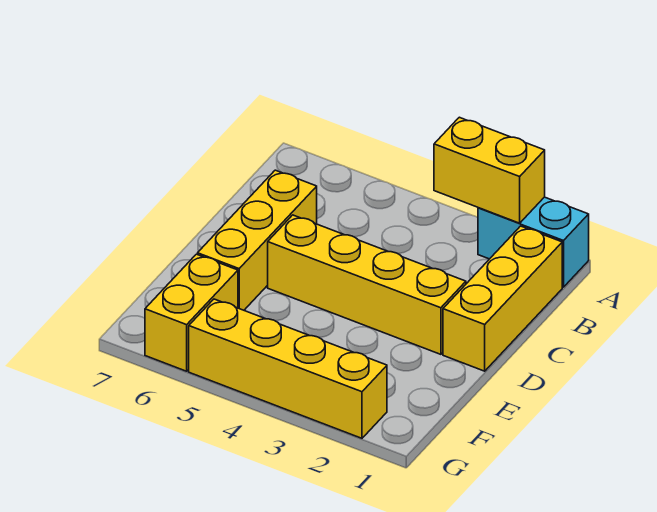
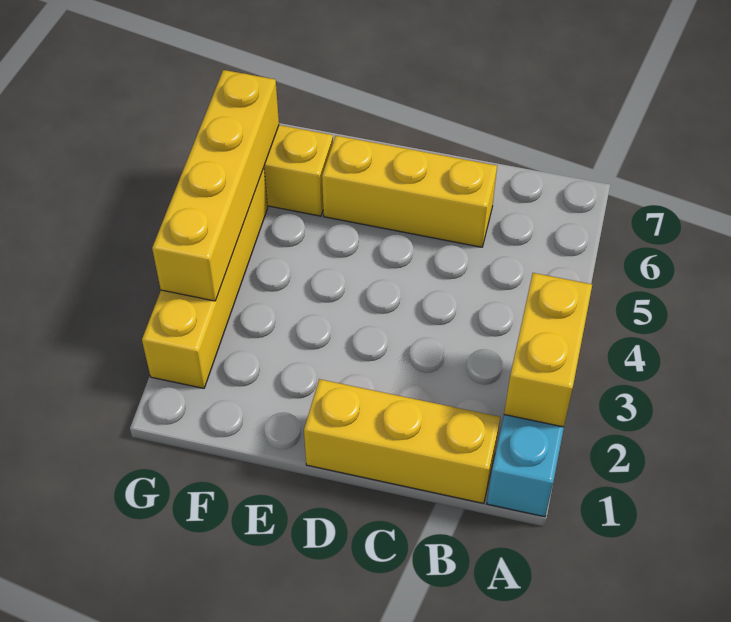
yellow brick D2:D5 level 1 -> yellow brick G3:G6 level 2

